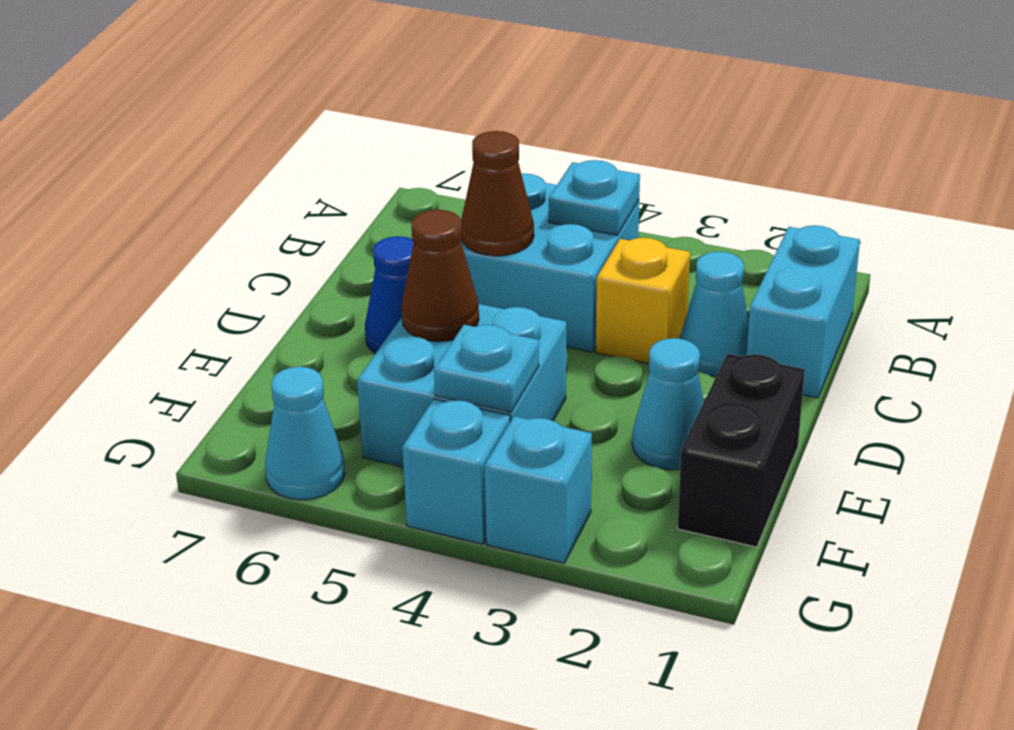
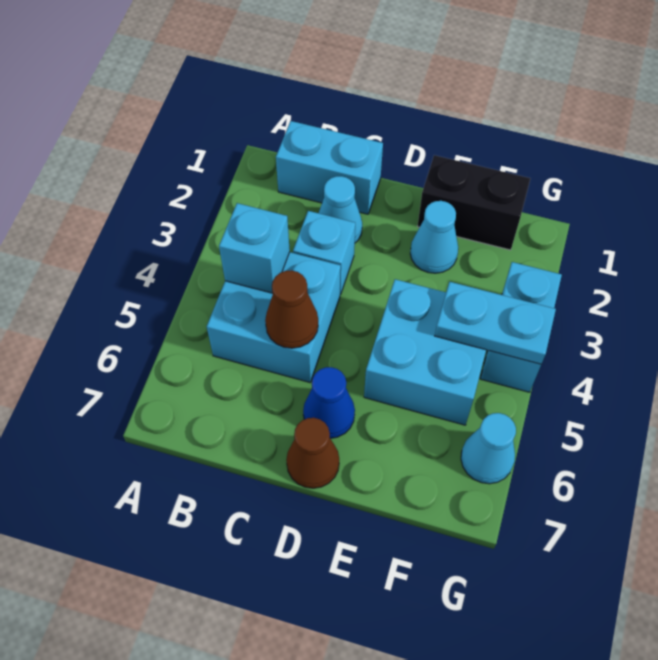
cyan plate B4 level 2 -> cyan brick B4 level 2
yellow brick C3 level 1 -> cyan brick C3 level 1
brown cone E5 level 2 -> brown cone D7 level 1
cyan plate F4 level 2 -> cyan plate F4:G4 level 2

